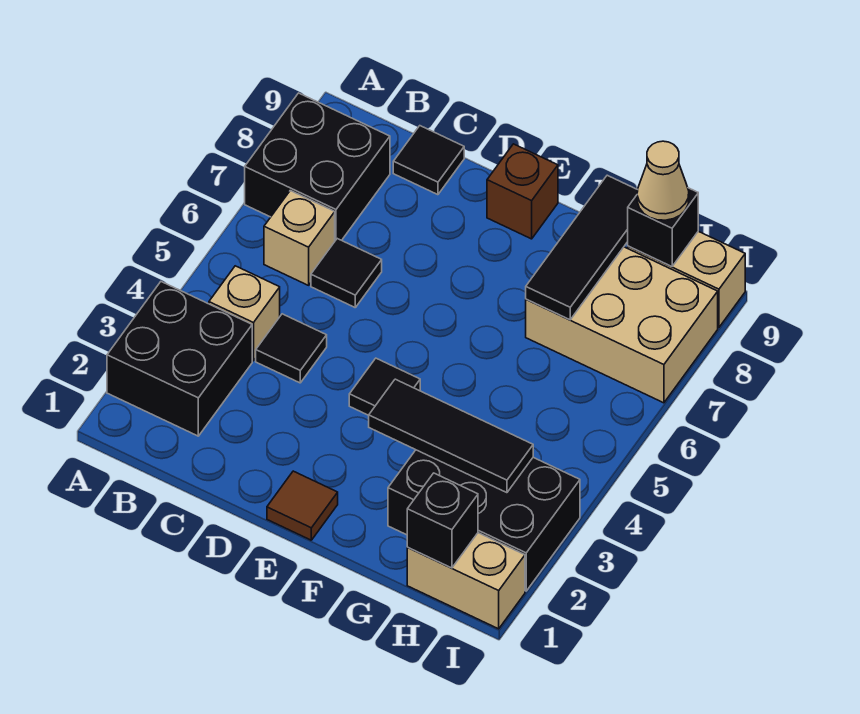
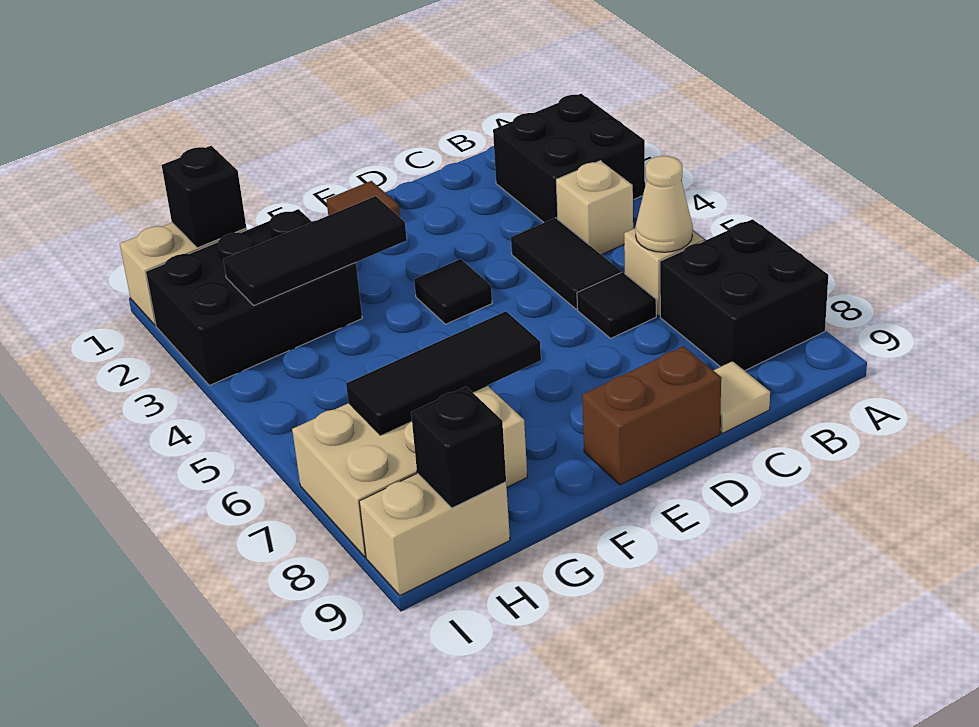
black tile C4 level 1 -> black tile C4:C5 level 1
black tile C9 level 1 -> tan tile C9 level 1
brown brick E9 level 1 -> brown brick D9:E9 level 1
black tile G7:G9 level 2 -> black tile F7:H7 level 2
tan cone H9 level 3 -> tan cone B6 level 2

